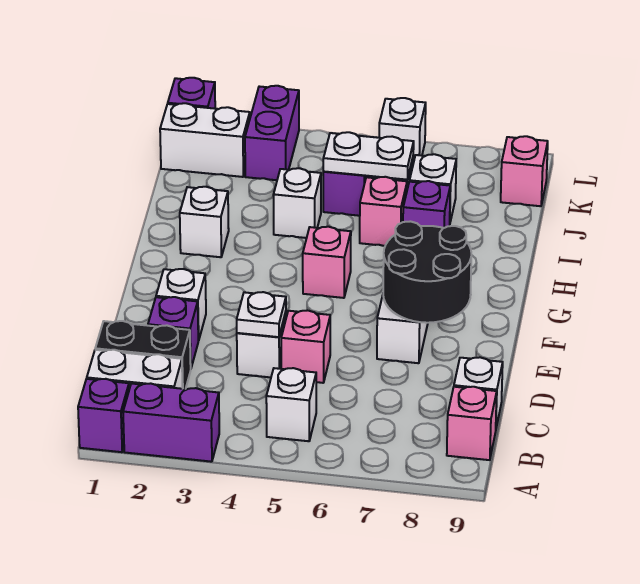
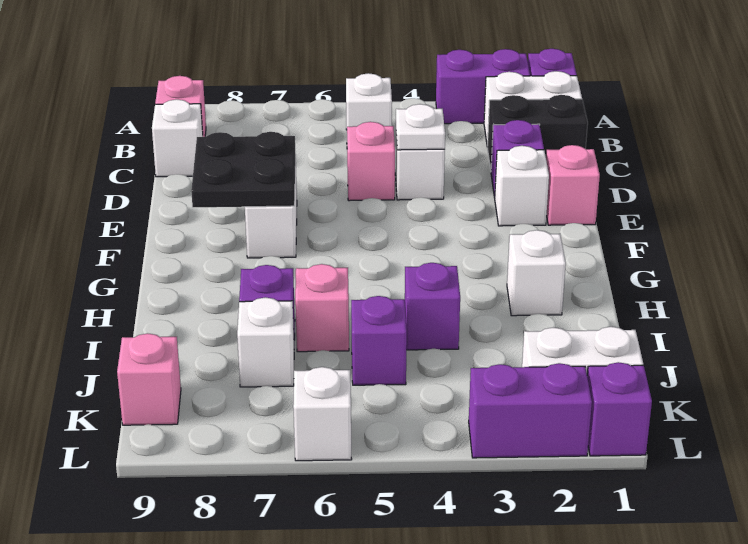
black round brick E7:F8 level 2 -> black plate E7:F8 level 2
pink brick G5 level 1 -> pink brick E1 level 1
white brick I4 level 1 -> purple brick I4 level 1
white plate J5:J6 level 2 -> none
purple brick K3:L3 level 1 -> purple brick L2:L3 level 1

